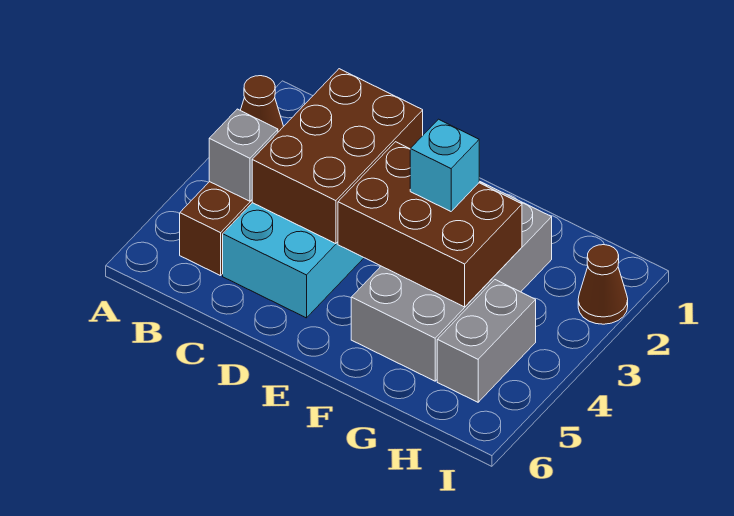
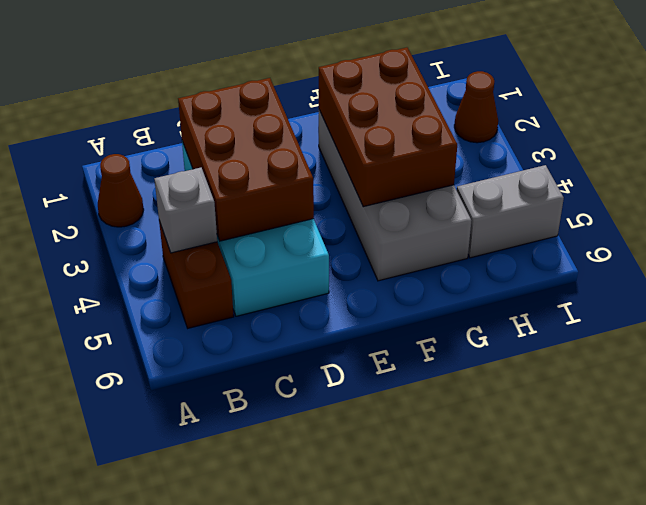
brown brick E3:G4 level 2 -> brown brick F2:G4 level 2
cyan brick F3 level 3 -> none
grey brick H4:H5 level 1 -> grey brick H5:I5 level 1

